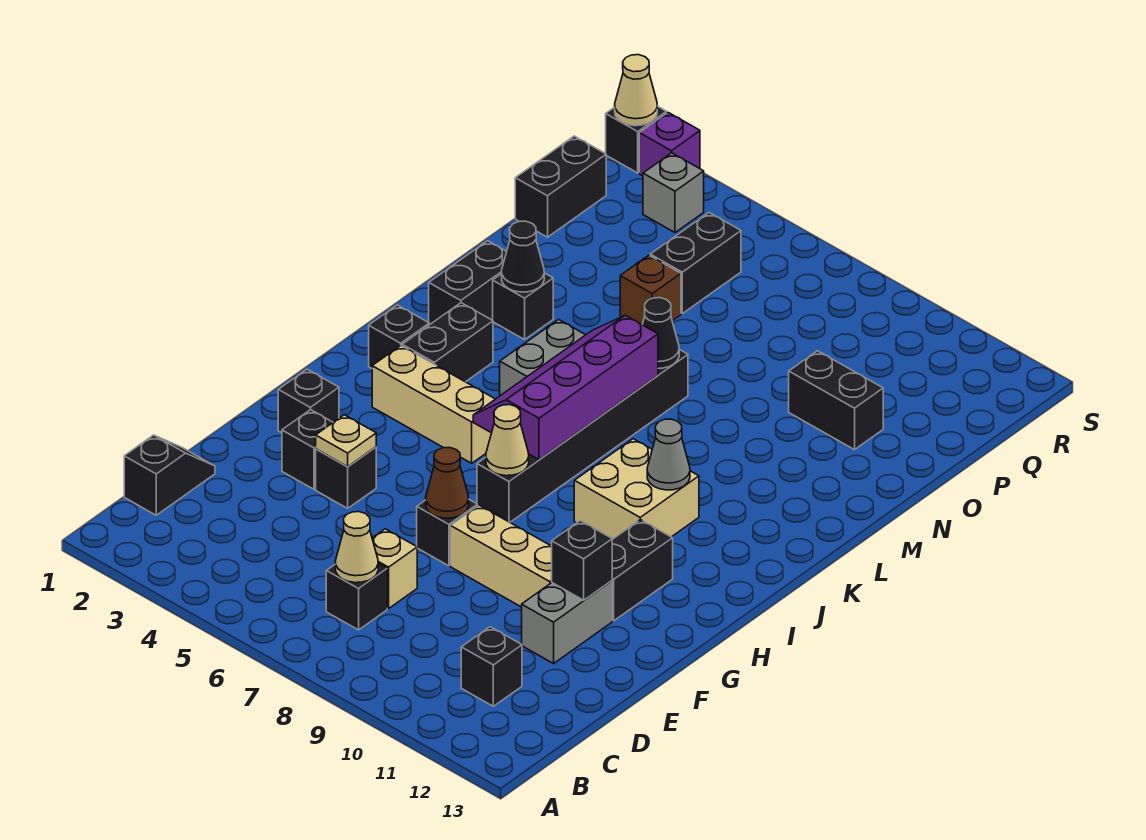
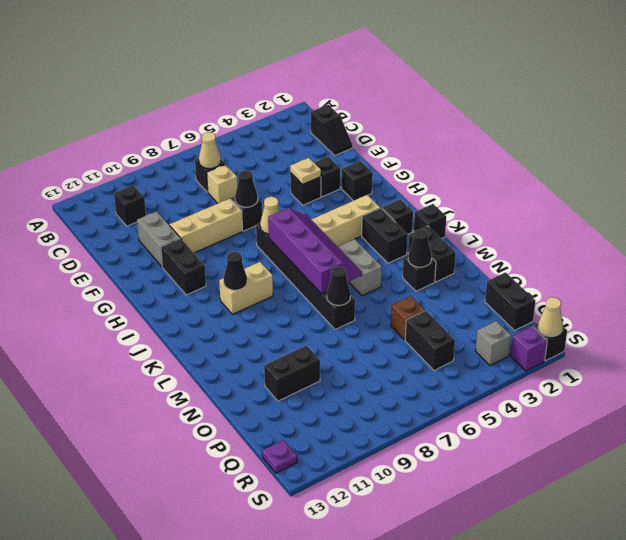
brown cone F7 level 2 -> black cone F7 level 2
black brick F11 level 2 -> black brick K1 level 1
tan brick I9:J10 level 1 -> tan brick J9:J10 level 1
grey cone J10 level 2 -> black cone J10 level 2
none -> purple plate R13 level 1

